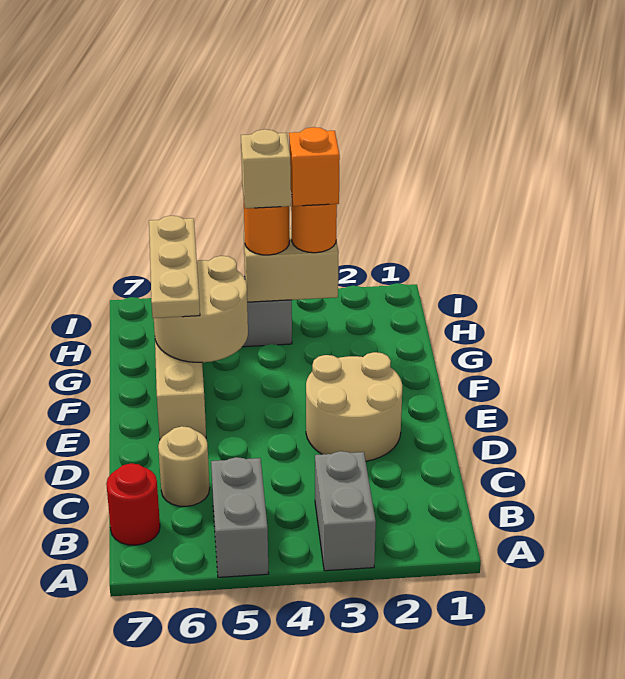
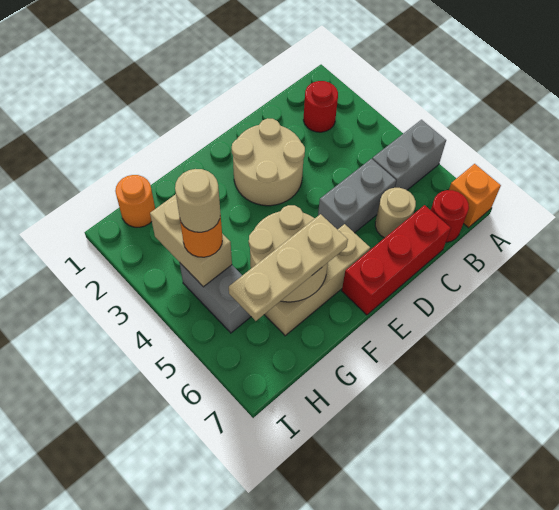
grey brick A3:B3 level 1 -> grey brick C5:D5 level 1
none -> red round brick B2 level 1
none -> red brick C7:E7 level 1
orange round brick H3 level 3 -> orange round brick H1 level 1
orange brick H3 level 4 -> orange brick A7 level 1
tan brick H4 level 4 -> tan round brick H4 level 4

